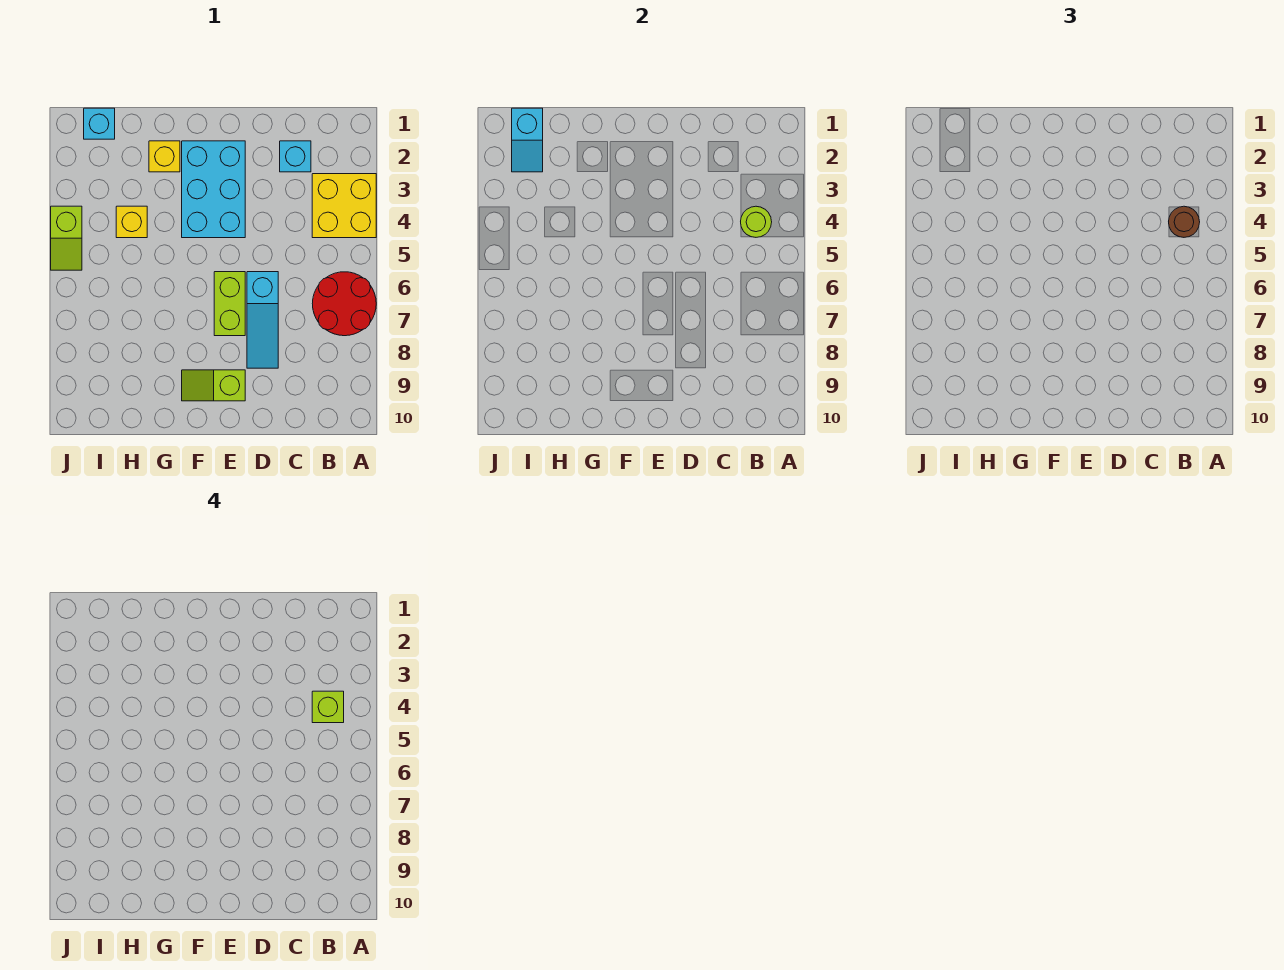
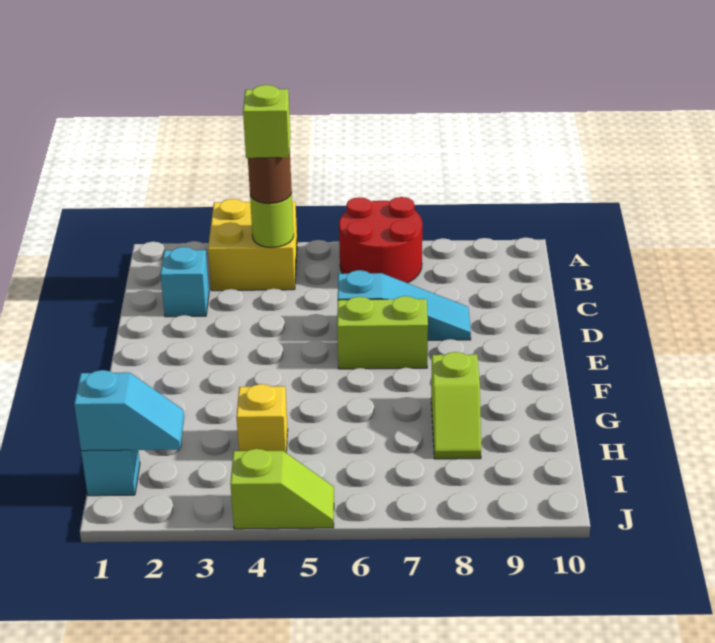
cyan brick E2:F4 level 1 -> none
lime slope E9:F9 level 1 top E -> lime slope G8:H8 level 1 top G
yellow brick G2 level 1 -> none

